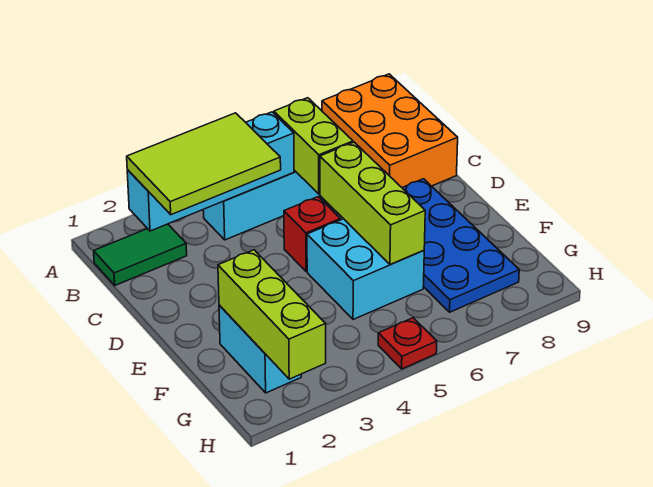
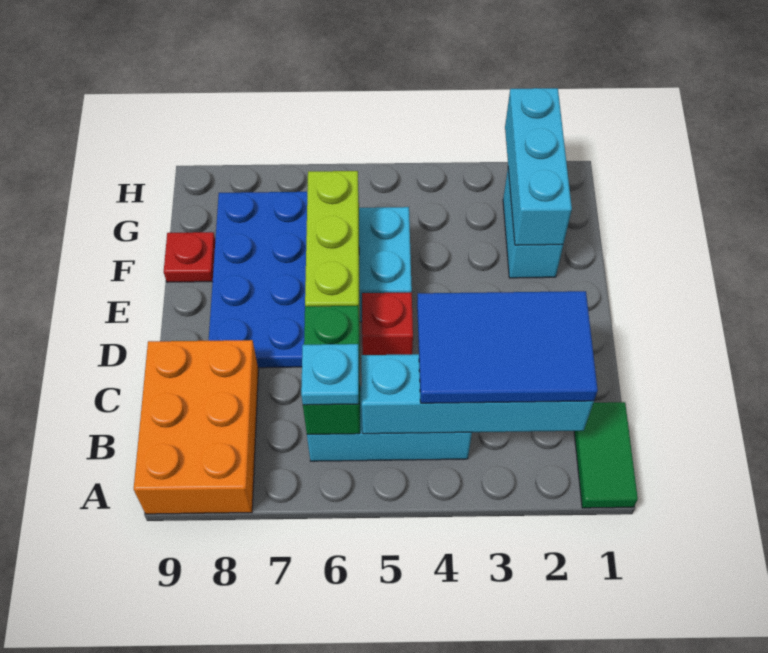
green tile B1:B2 level 1 -> green tile A1:B1 level 1
lime tile B2:C4 level 3 -> blue tile B2:C4 level 3
lime brick B6:C6 level 2 -> green brick B6:C6 level 2
none -> cyan plate B6 level 3
lime brick F2:H2 level 2 -> cyan brick F2:H2 level 2
red plate H5 level 1 -> red plate F9 level 1

